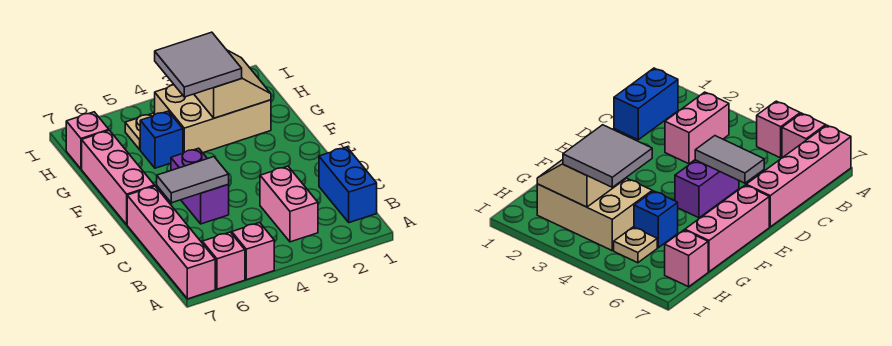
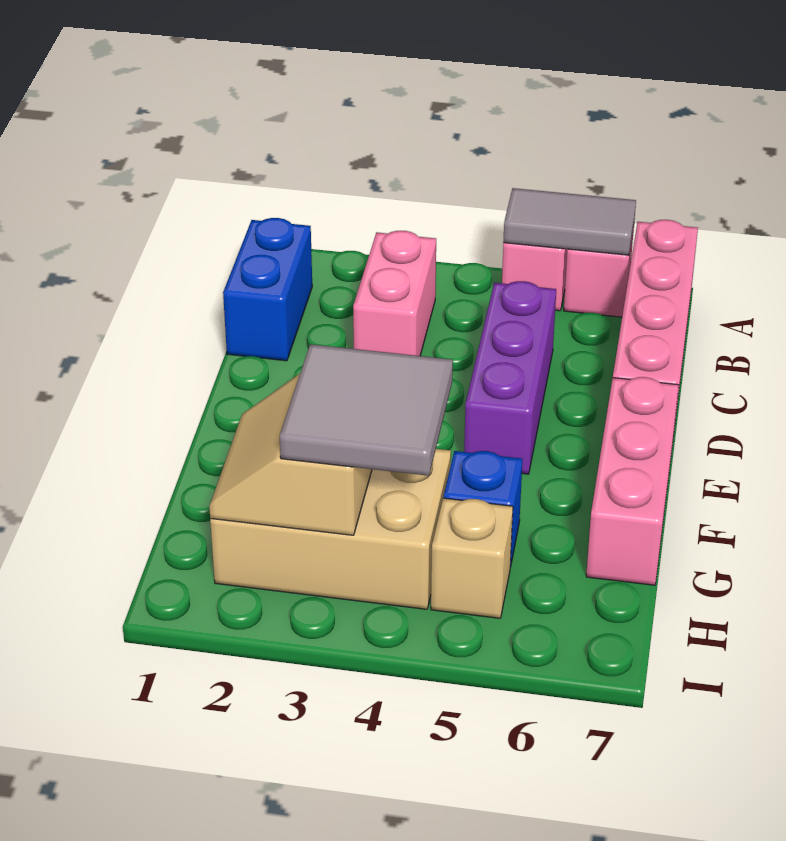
purple brick D5:E5 level 1 -> purple brick C5:E5 level 1
grey tile D5:D6 level 2 -> grey tile A5:A6 level 2
tan plate H5 level 1 -> tan brick H5 level 1
pink brick H7 level 1 -> none

